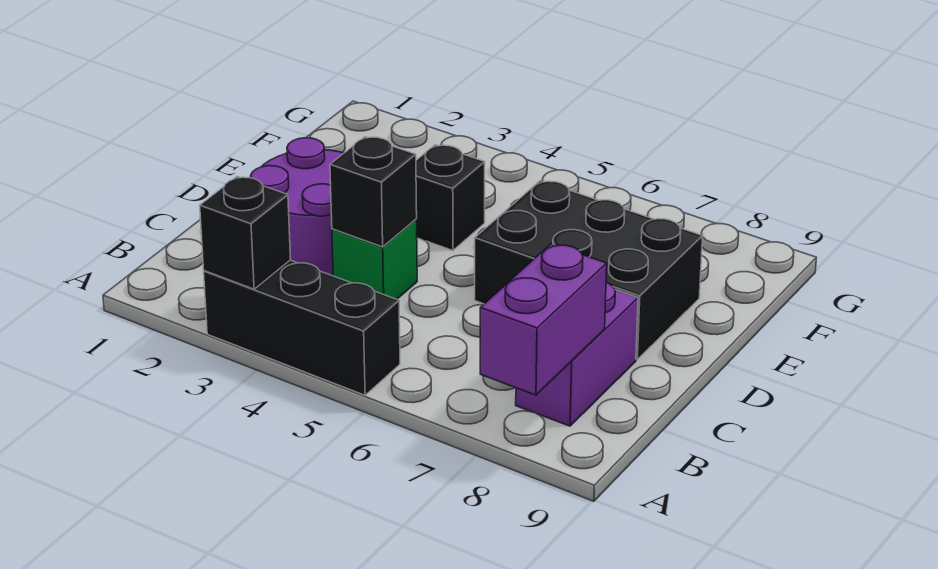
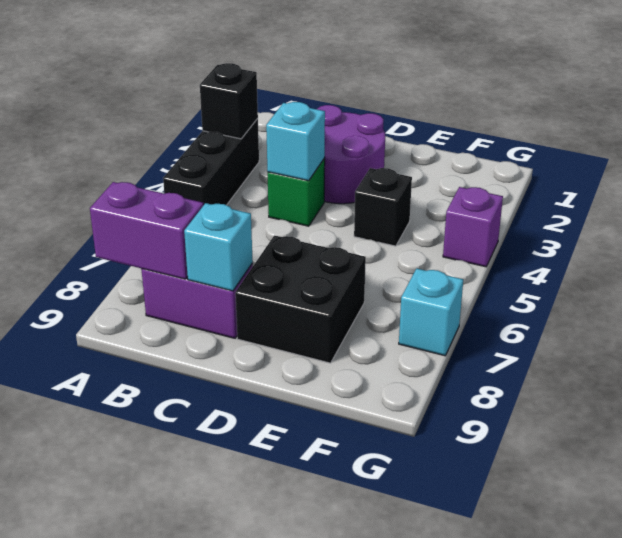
black brick C4 level 2 -> cyan brick C4 level 2
none -> cyan brick C8 level 2
black brick D6:E8 level 1 -> black brick D7:E8 level 1
none -> purple brick G4 level 1
none -> cyan brick G7 level 1

